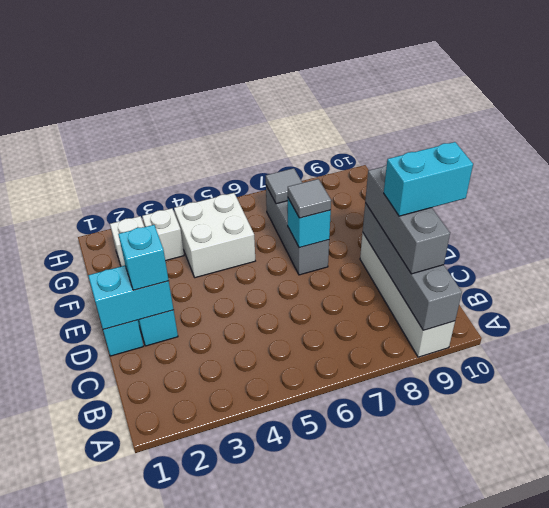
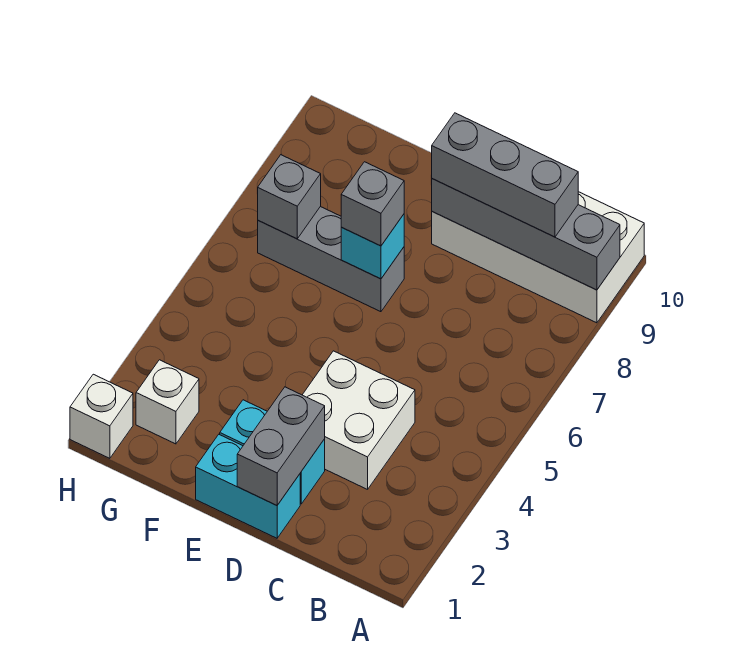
white brick A9:D9 level 1 -> white brick A9:D10 level 1
cyan brick C9:C10 level 4 -> none
cyan brick D1:D2 level 2 -> grey brick D1:D2 level 2
cyan brick D2 level 3 -> none
grey tile E7 level 3 -> grey brick E7 level 3
white brick F4:G5 level 1 -> white brick C3:D4 level 1
white brick G3 level 1 -> white brick H1 level 1
grey tile G7 level 2 -> grey brick G7 level 2

